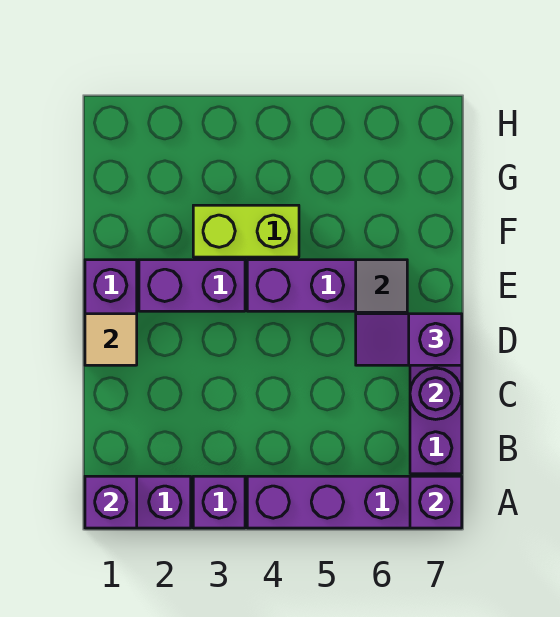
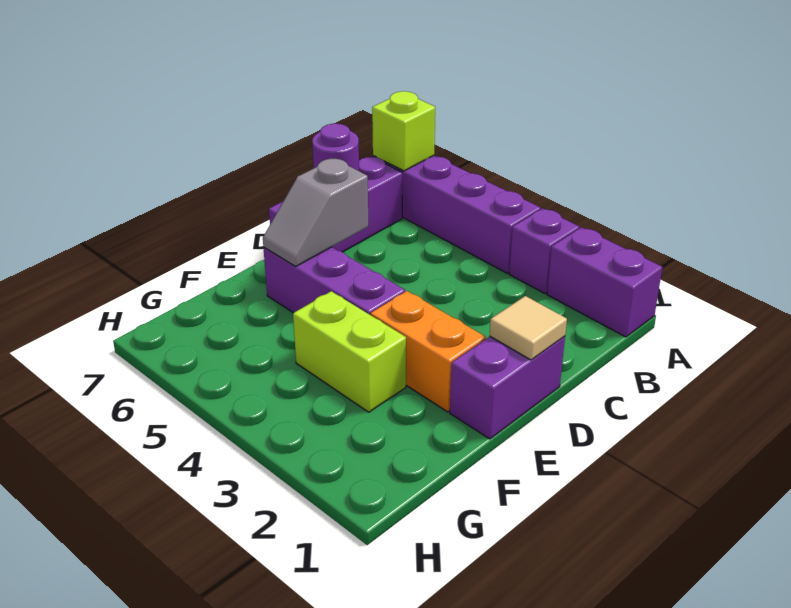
purple brick A1 level 2 -> none
purple brick A7 level 2 -> lime brick A7 level 2
purple slope D6:D7 level 3 top 7 -> none
purple brick E2:E3 level 1 -> orange brick E2:E3 level 1

